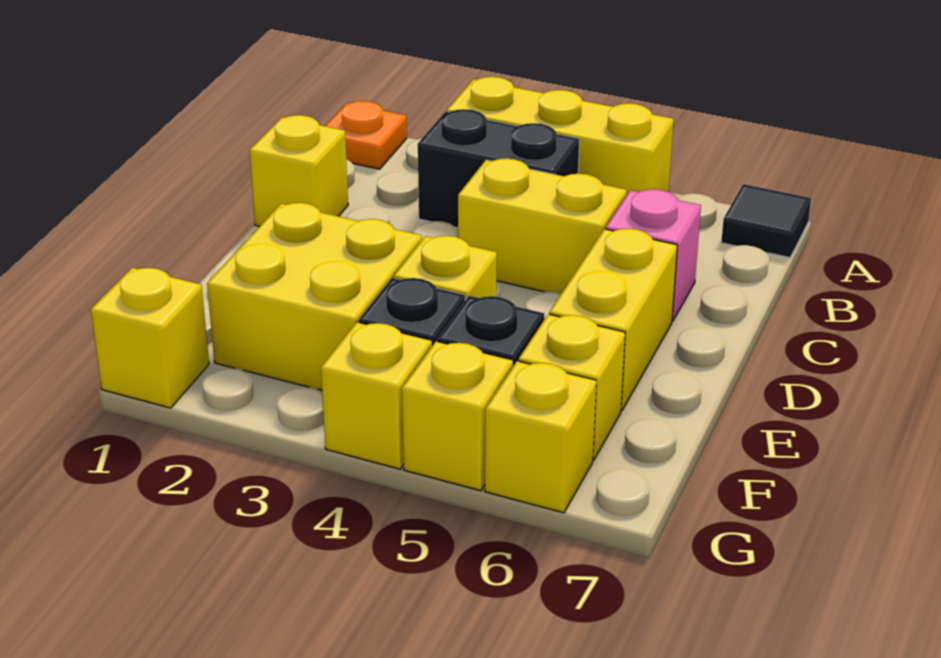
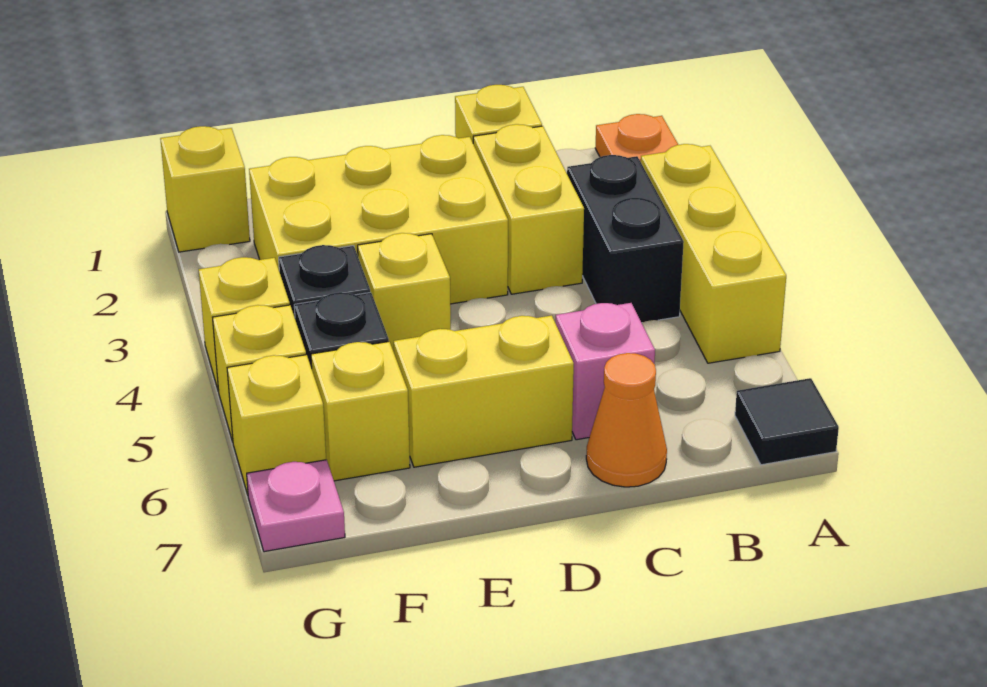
yellow brick C4:C5 level 1 -> yellow brick C2:C3 level 1
none -> orange cone C7 level 1
yellow brick E2:F3 level 1 -> yellow brick D2:F3 level 1
none -> pink plate G7 level 1

